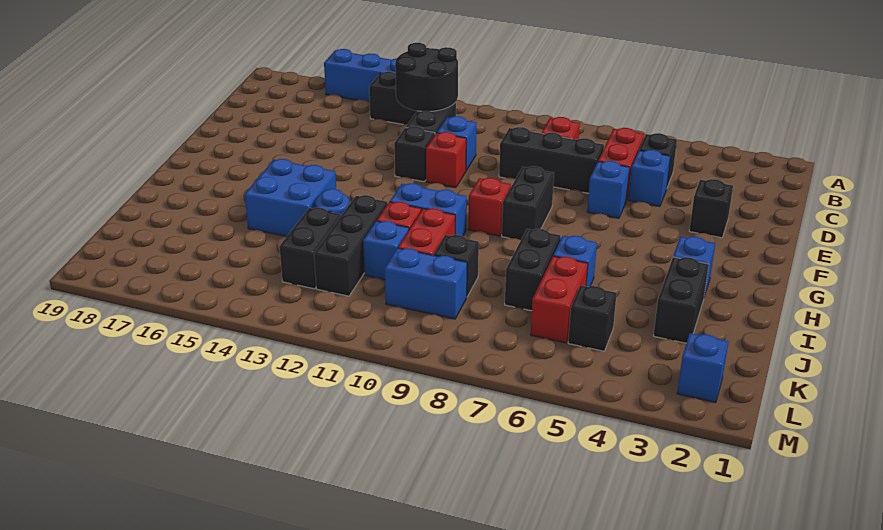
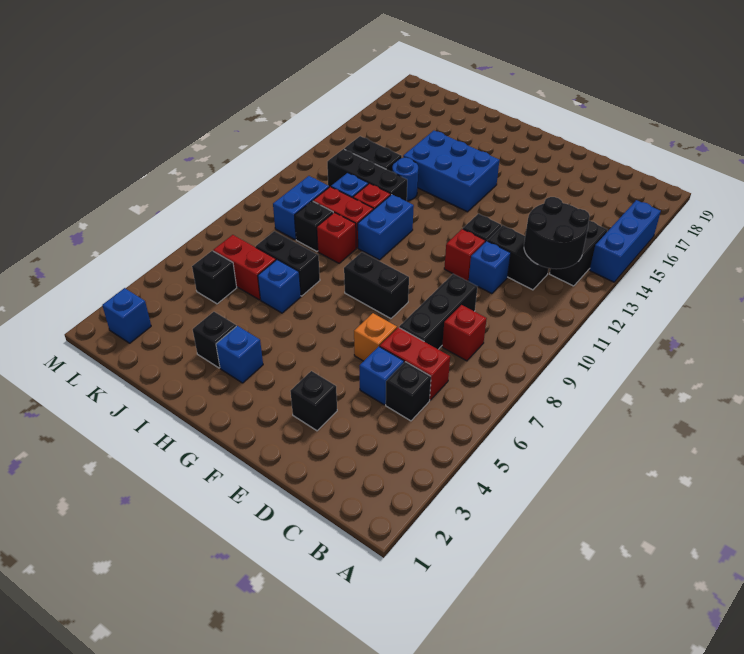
blue brick E6 level 1 -> orange brick E6 level 1
red brick G9 level 1 -> red brick I9 level 1
blue brick H14:I15 level 1 -> blue brick G14:I15 level 1
black brick I3:J3 level 1 -> black brick I3 level 1

